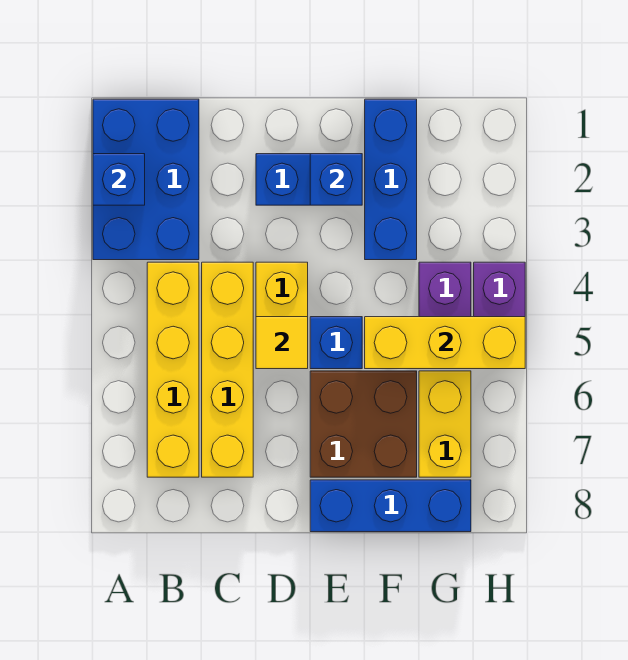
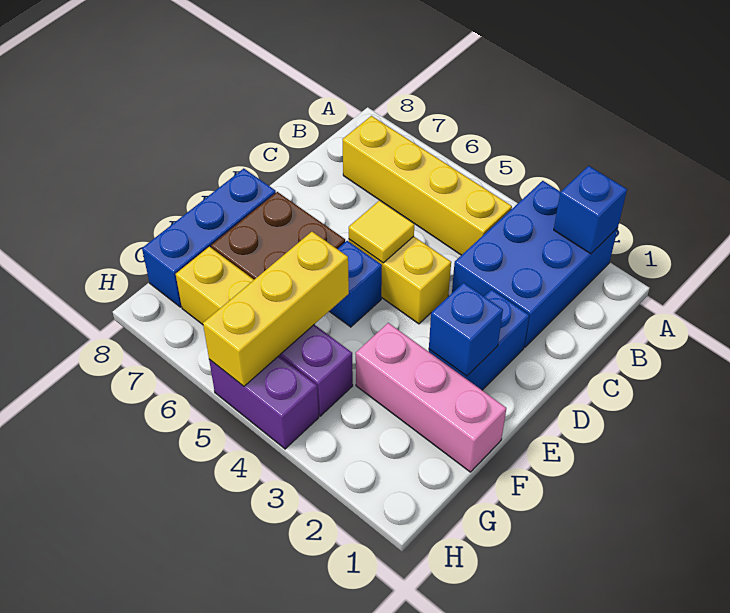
blue brick A1:B3 level 1 -> blue brick A2:C3 level 1
yellow brick C4:C7 level 1 -> none
blue brick F1:F3 level 1 -> pink brick F1:F3 level 1

